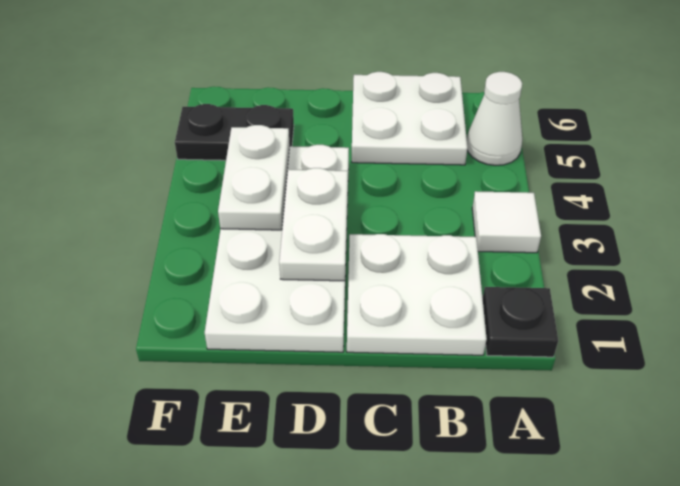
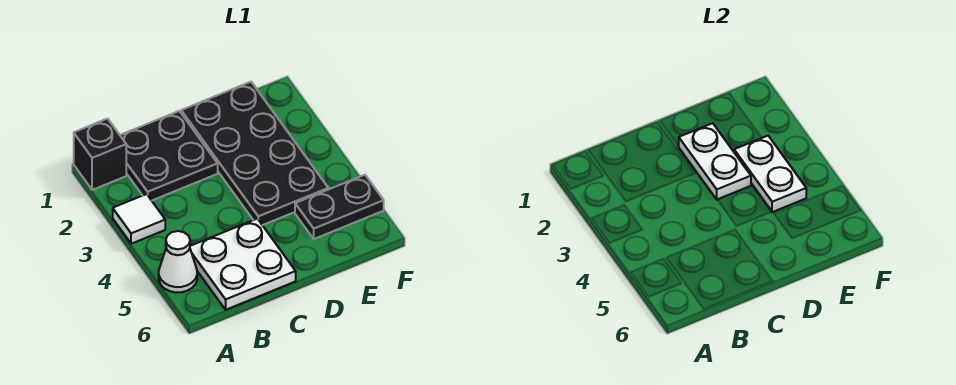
black plate A1 level 1 -> black brick A1 level 1
white plate B1:C2 level 1 -> black plate B1:C2 level 1
white plate D1:E4 level 1 -> black plate D1:E4 level 1

